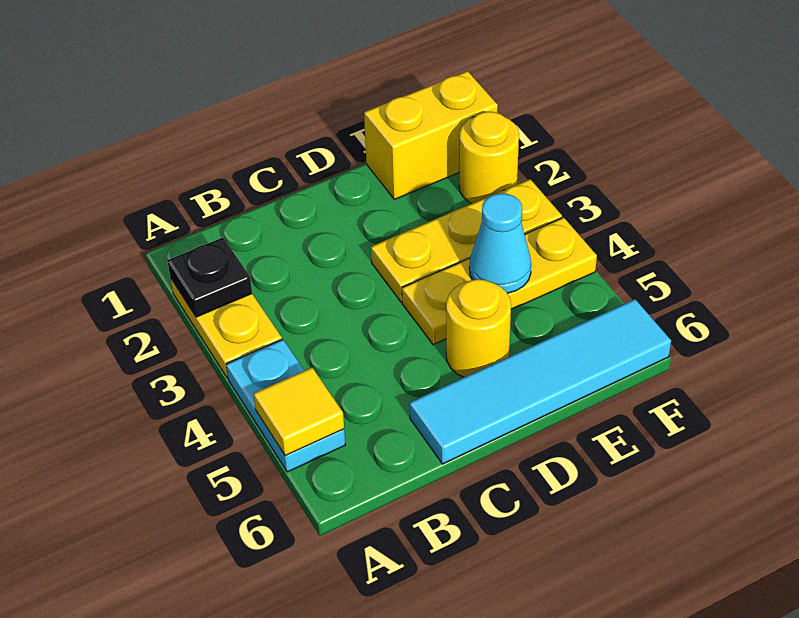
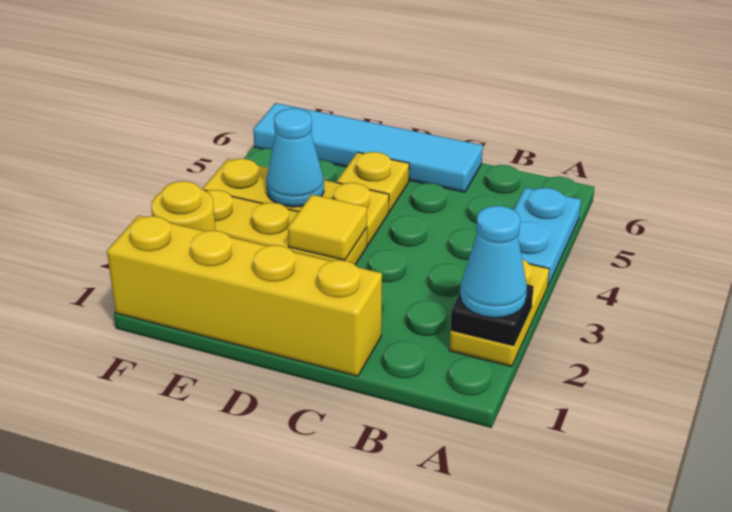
none -> cyan cone A2 level 3
yellow tile A5 level 2 -> yellow tile D3 level 2
yellow round brick D5 level 1 -> yellow plate D5 level 1
yellow brick E1:F1 level 1 -> yellow brick C1:F1 level 1

